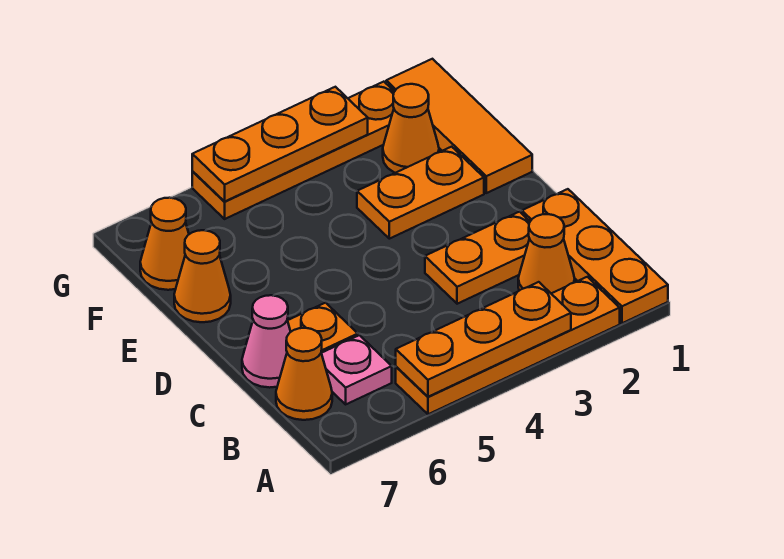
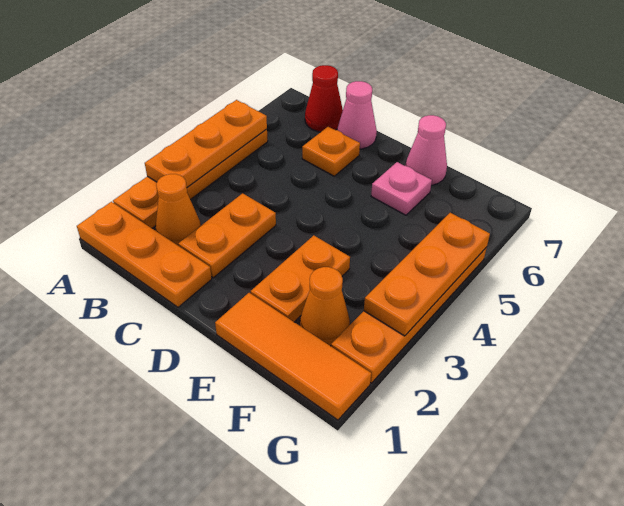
pink plate B6 level 1 -> pink plate E6 level 1
orange cone B7 level 1 -> red cone B7 level 1
orange cone E7 level 1 -> pink cone E7 level 1
orange cone F7 level 1 -> none

